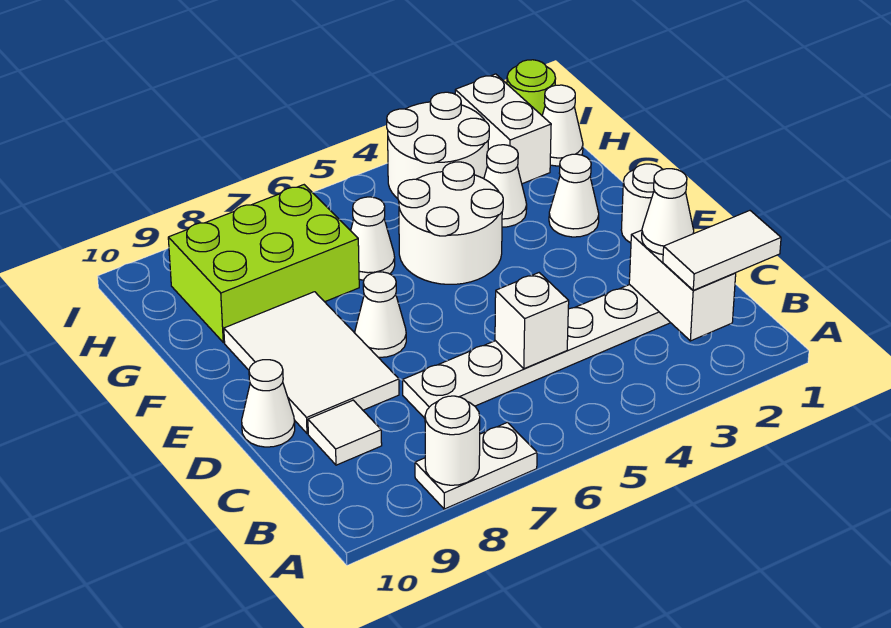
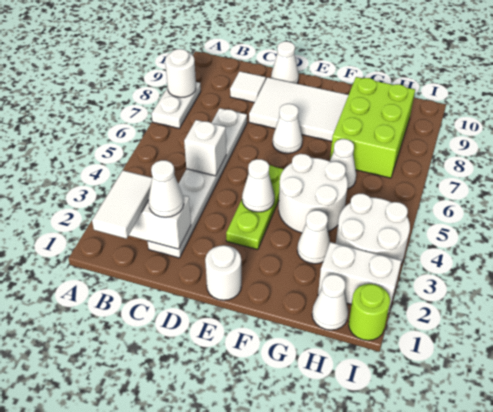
none -> lime plate E3:E5 level 1
white cone F2 level 1 -> white cone E4 level 2

